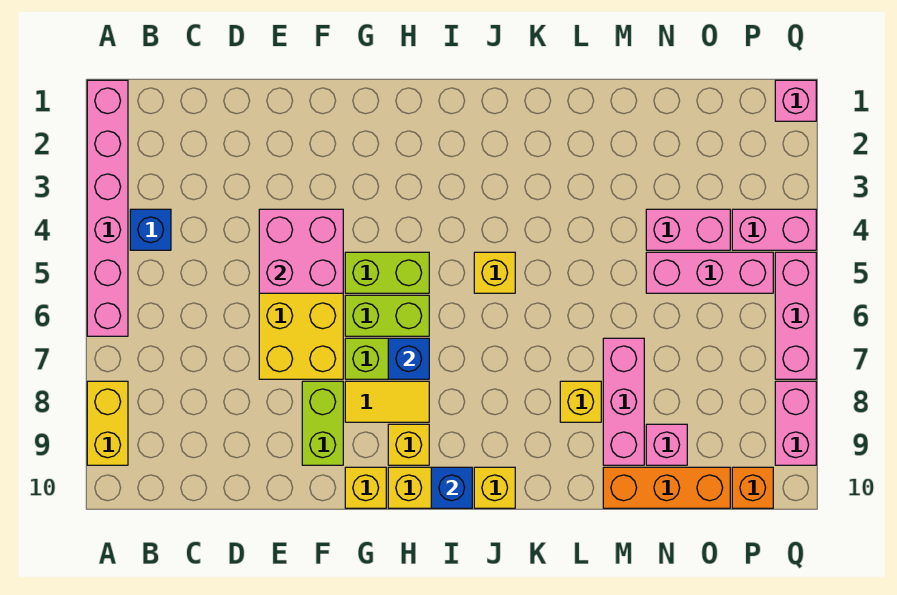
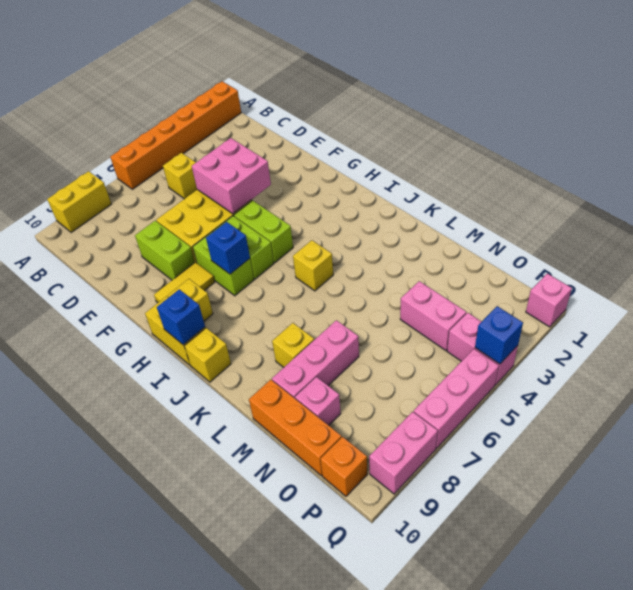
pink brick A1:A6 level 1 -> orange brick A1:A6 level 1
blue brick B4 level 1 -> blue brick Q4 level 2
lime brick F8:F9 level 1 -> lime brick E8:F8 level 1
yellow tile G8:H8 level 1 -> yellow tile G8:G9 level 1
yellow brick G10 level 1 -> yellow brick C5 level 1
pink brick N5:P5 level 1 -> none

